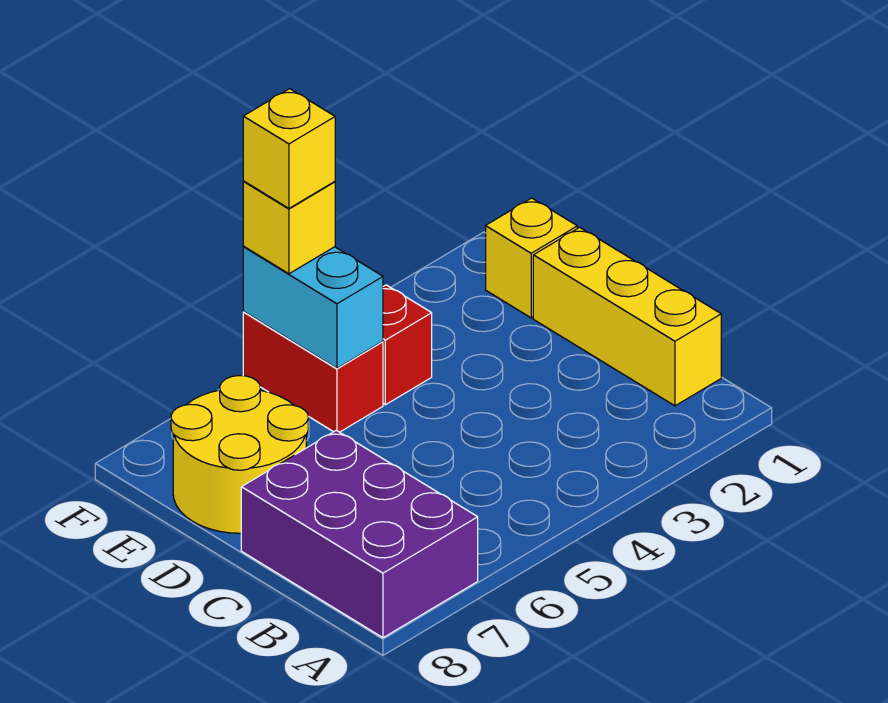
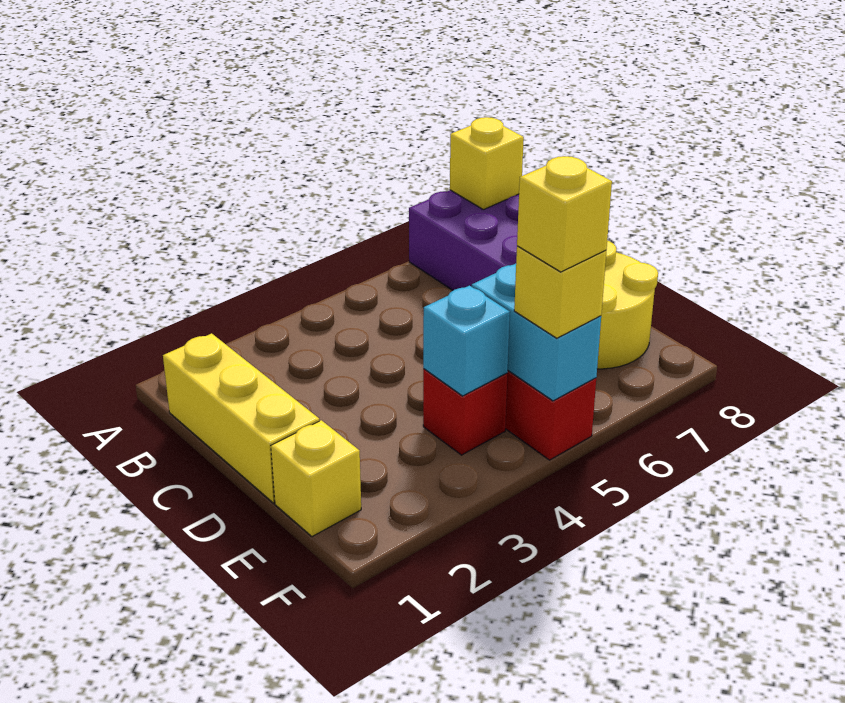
none -> yellow brick A8 level 2
none -> cyan brick E4 level 2

